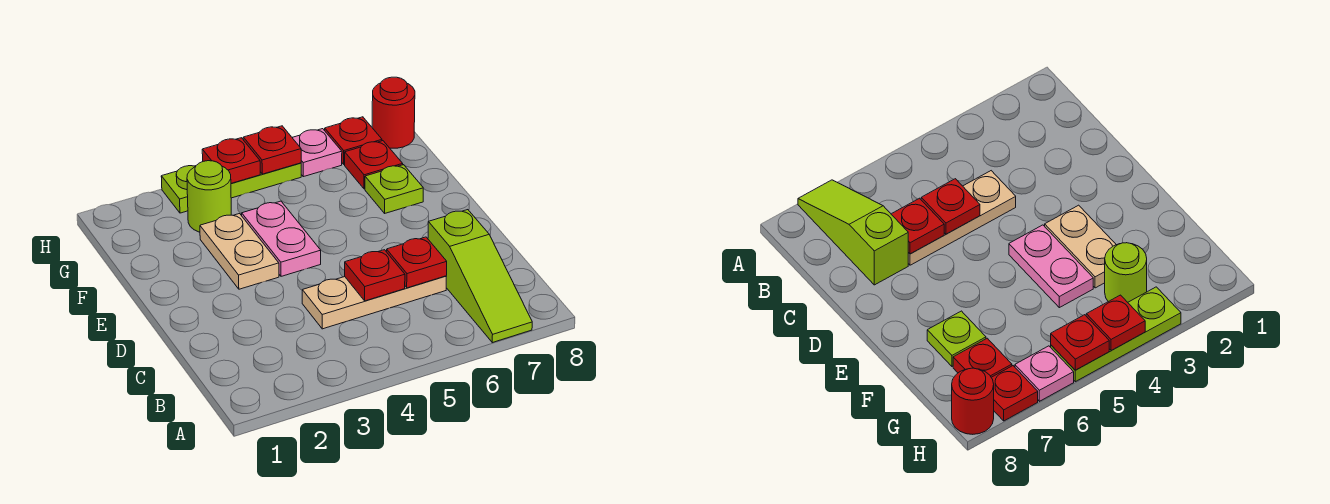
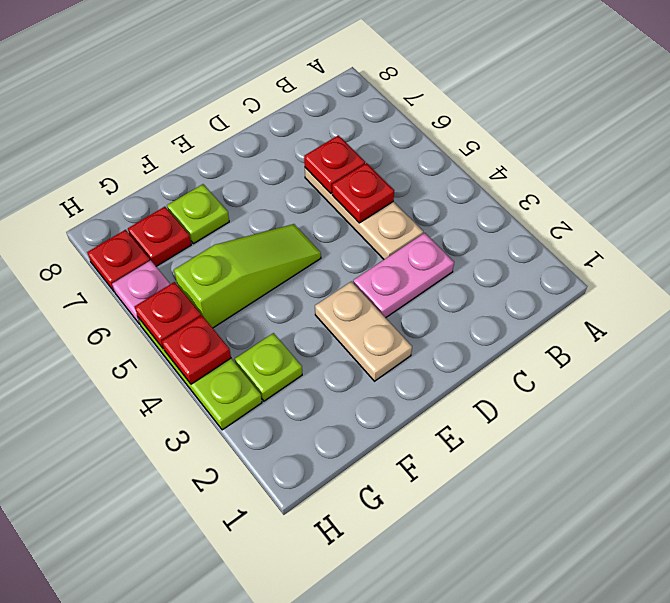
lime slope A7:C7 level 1 top C -> lime slope E5:G5 level 1 top G
tan plate E3:F3 level 1 -> tan plate E2:E3 level 1
pink plate E4:F4 level 1 -> pink plate C3:D3 level 1
lime round brick G3 level 1 -> lime plate G3 level 1
red round brick H8 level 1 -> none

